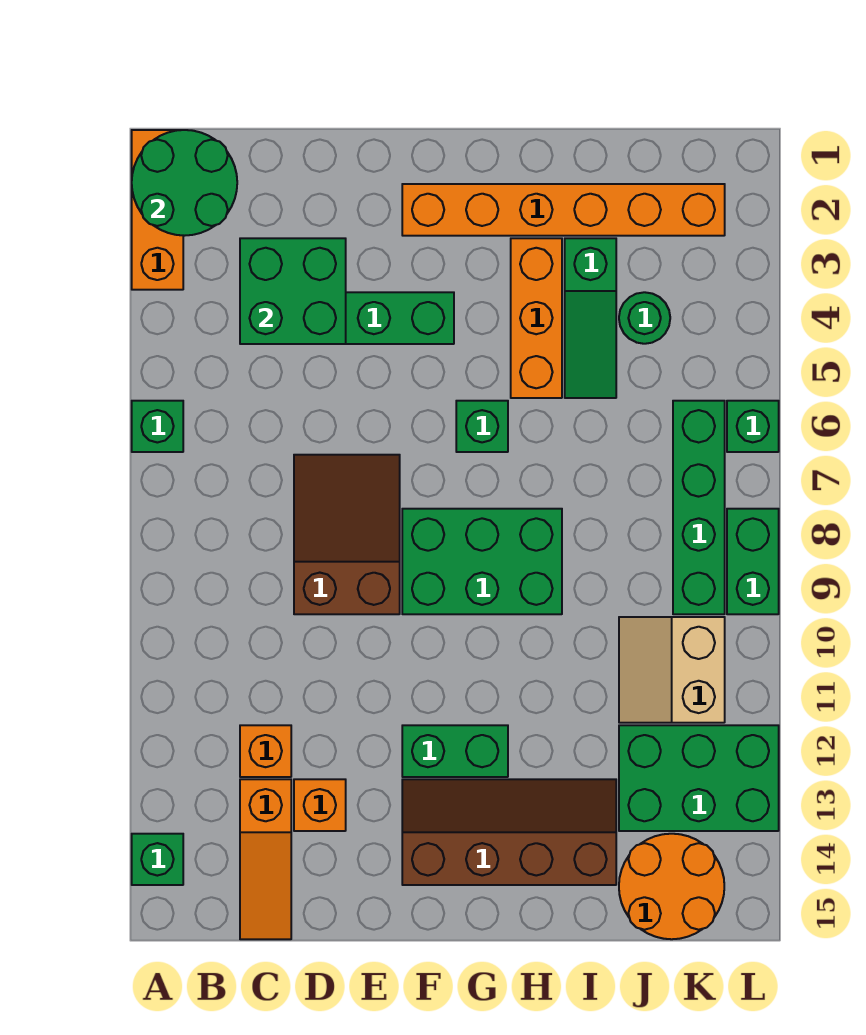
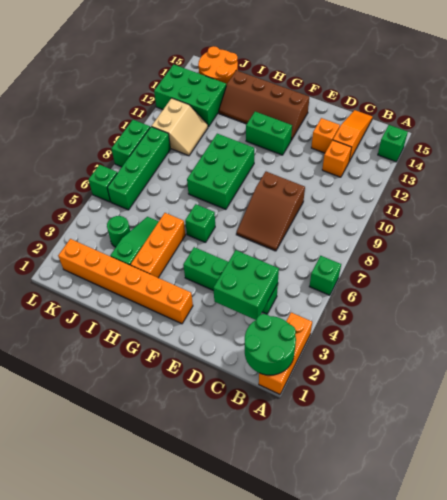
green brick F8:H9 level 1 -> green brick G8:H10 level 1

